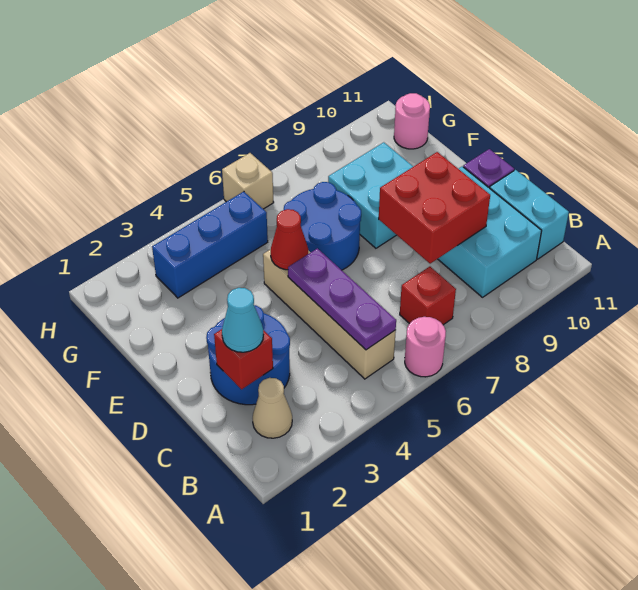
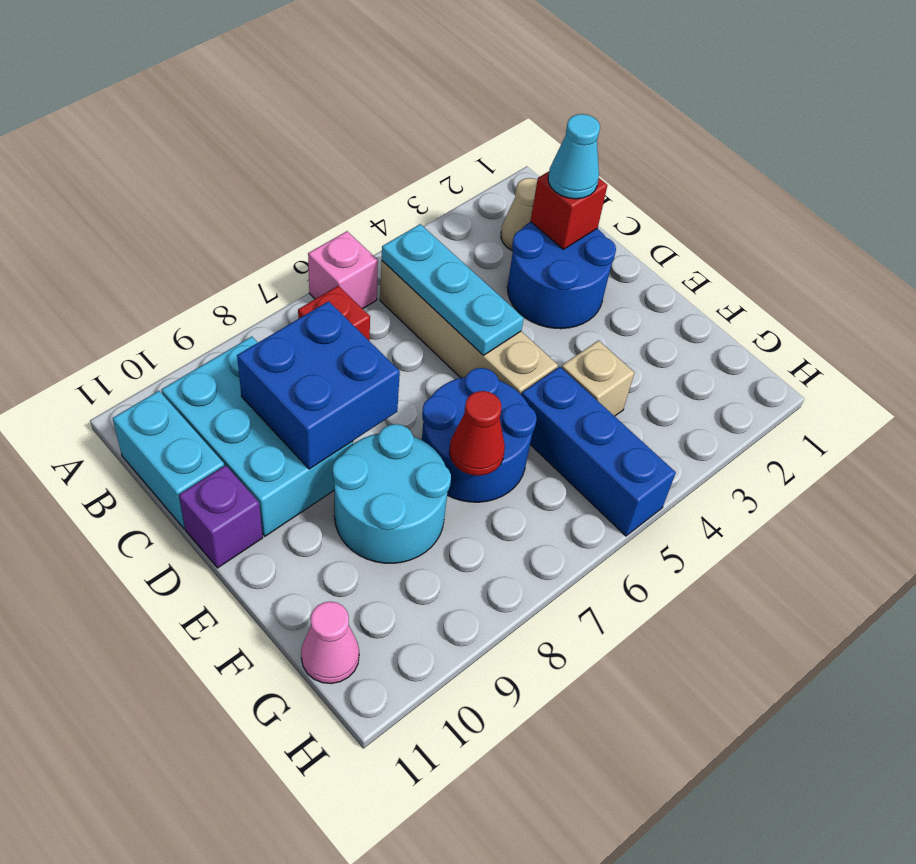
pink round brick A6 level 1 -> pink brick A6 level 1
purple plate B5:D5 level 2 -> cyan plate B5:D5 level 2
red brick C8:D9 level 2 -> blue brick C8:D9 level 2
red cone E5 level 2 -> red cone F7 level 2
cyan brick E8:F9 level 1 -> cyan round brick E8:F9 level 1
blue brick G3:G5 level 1 -> blue brick F5:H5 level 1
pink round brick G11 level 1 -> pink cone G11 level 1
tan brick H6 level 1 -> tan brick F4 level 1

